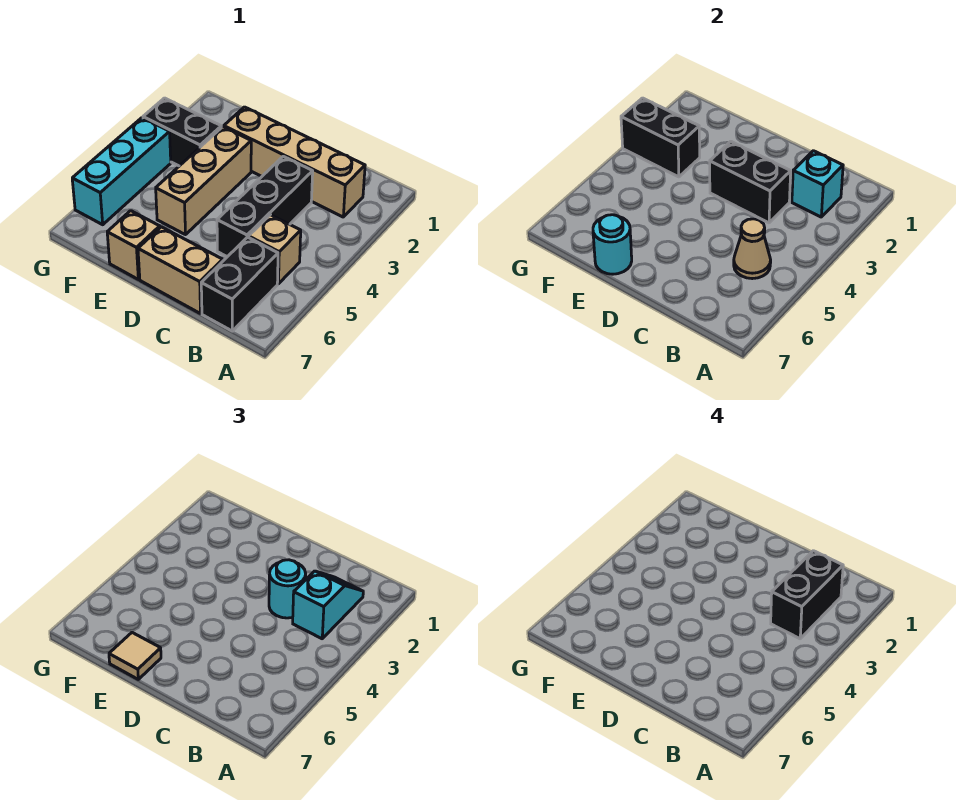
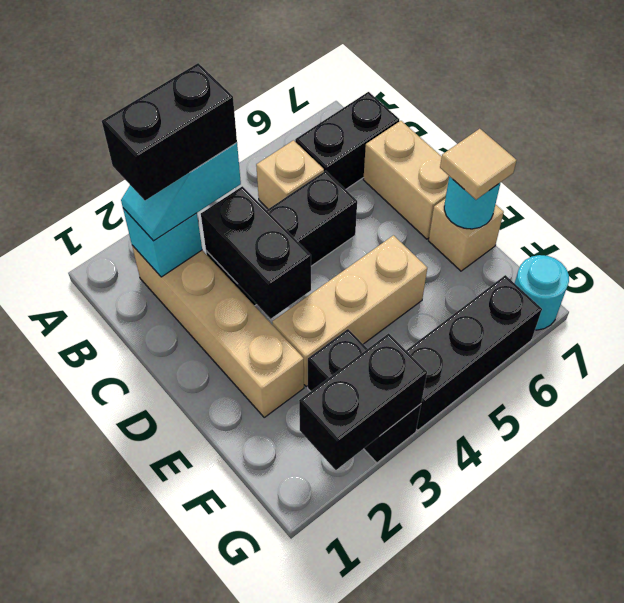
tan cone B5 level 2 -> none
cyan round brick C3 level 3 -> cyan round brick G7 level 1
black brick F3:G3 level 2 -> black brick G2:G3 level 2
cyan brick G4:G6 level 1 -> black brick G4:G6 level 1

